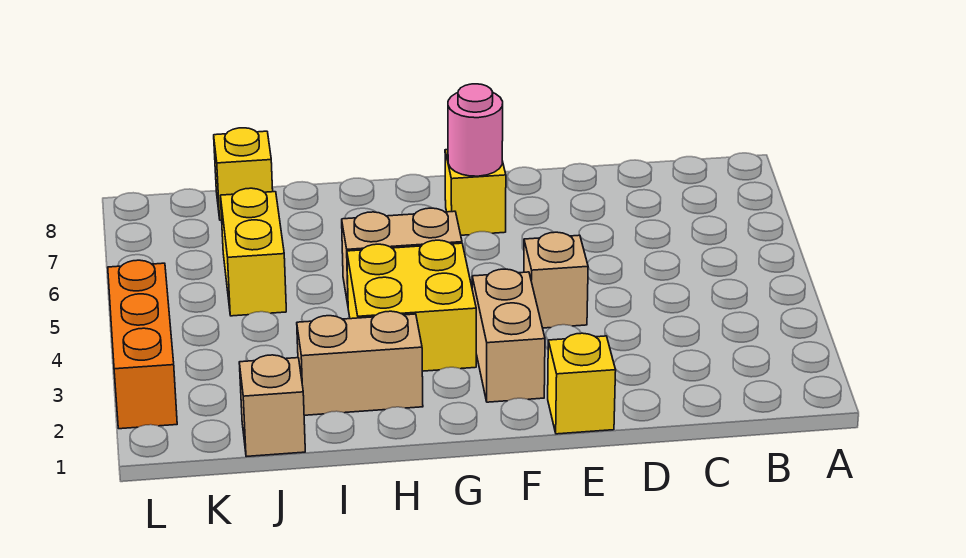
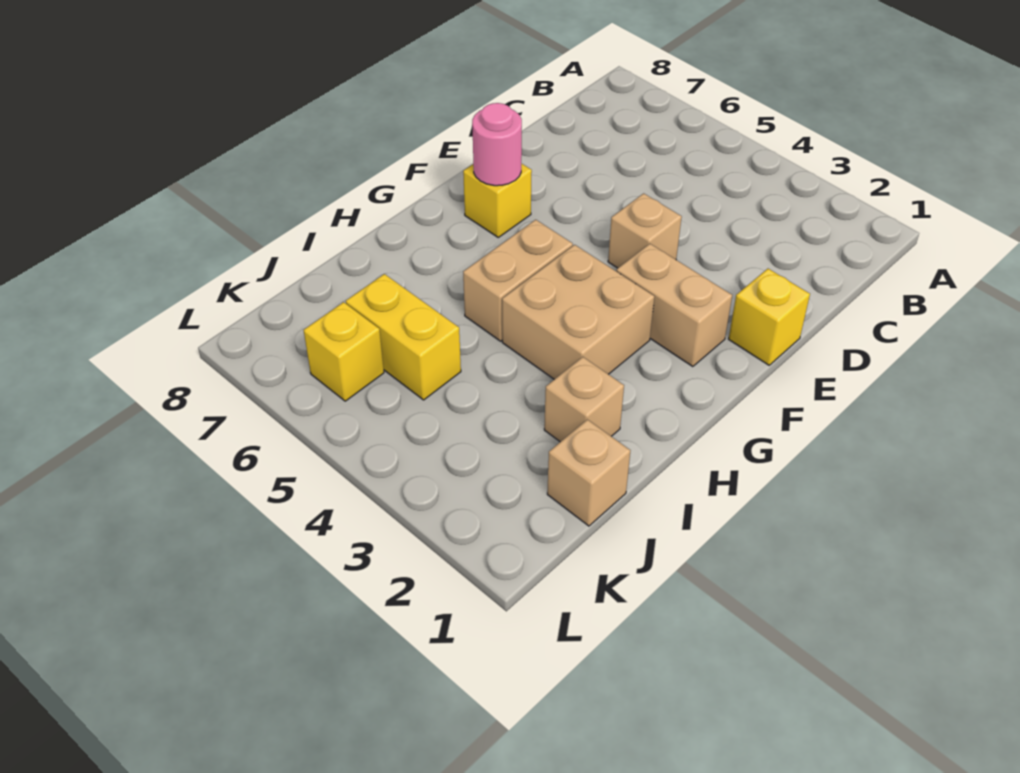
yellow brick G3:H4 level 1 -> tan brick G3:H4 level 1
tan brick H2:I2 level 1 -> tan brick I2 level 1
yellow brick J8 level 1 -> yellow brick K6 level 1
orange brick L2:L4 level 1 -> none

